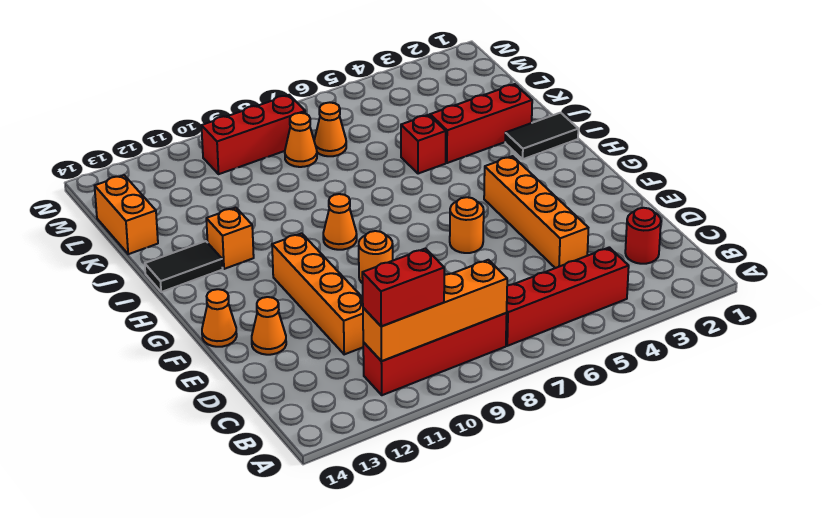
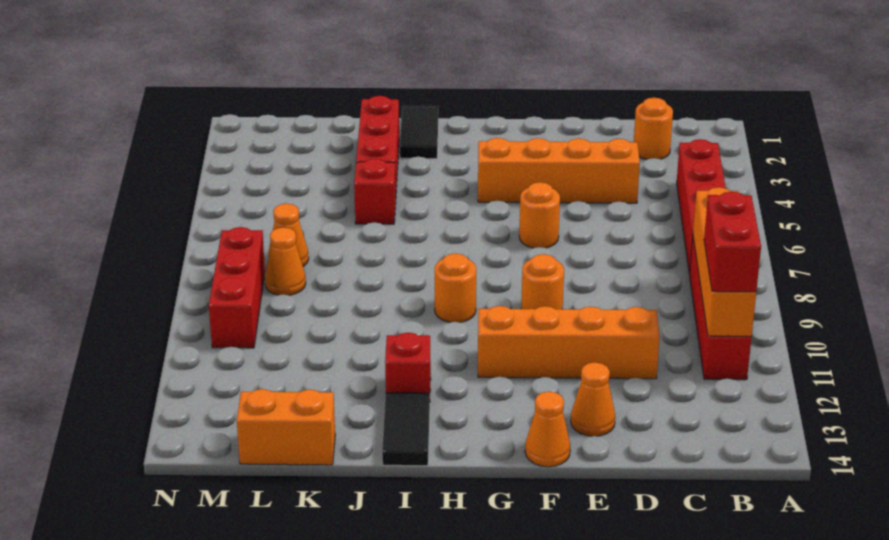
red round brick C2 level 1 -> orange round brick C2 level 1
orange cone H9 level 1 -> orange round brick H9 level 1
orange brick I12 level 1 -> red brick I12 level 1

